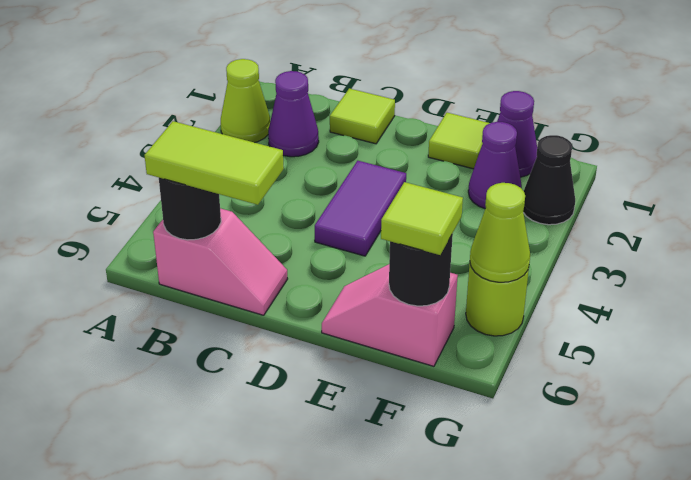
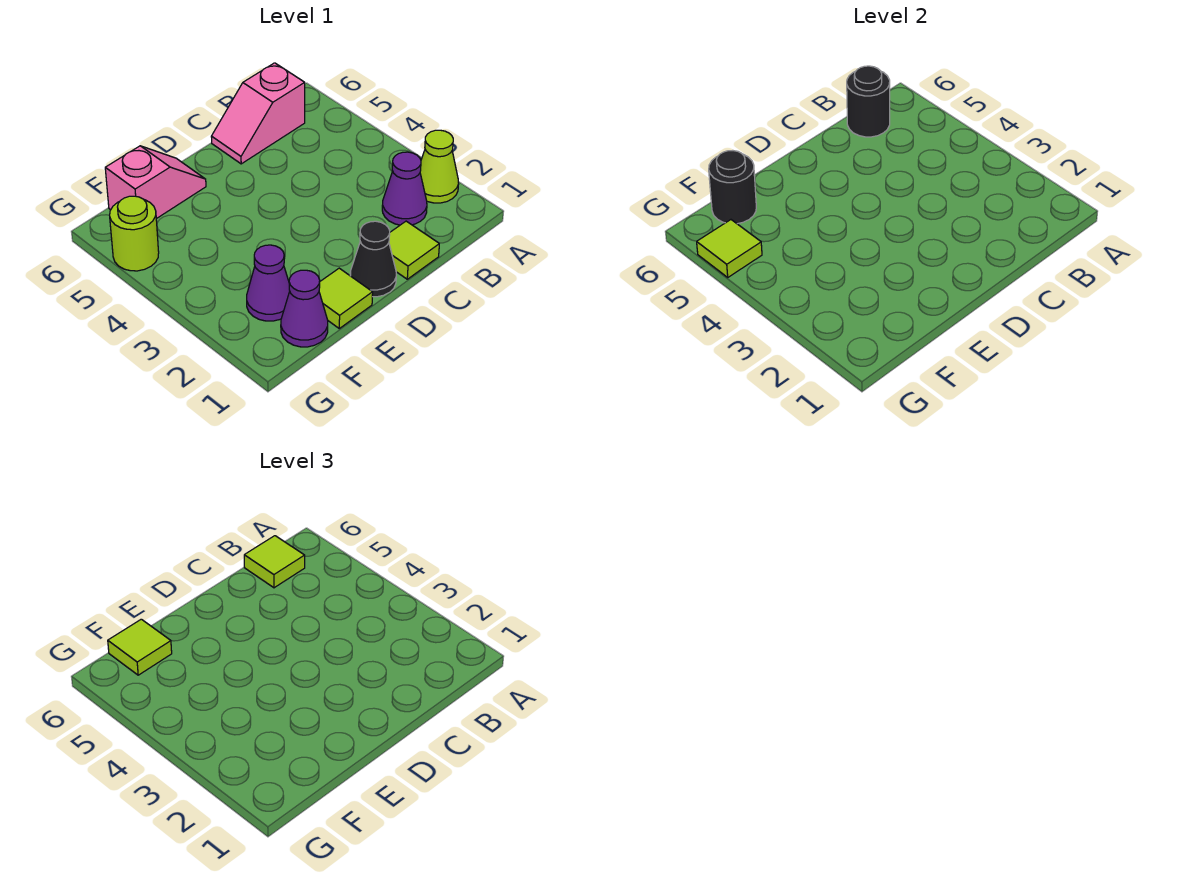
lime tile B6:C6 level 3 -> lime tile B6 level 3
purple tile D3:D4 level 1 -> none
black cone G2 level 1 -> black cone D1 level 1
lime cone G5 level 2 -> lime tile G5 level 2

